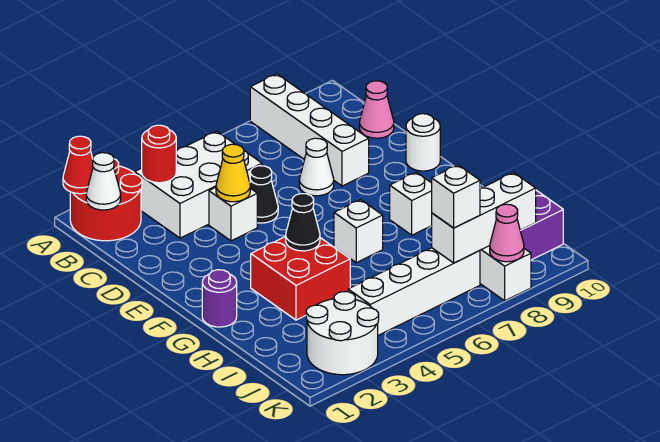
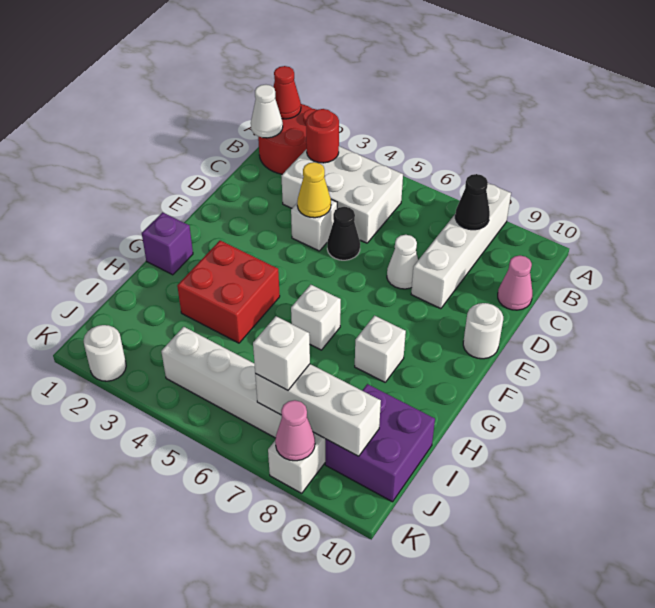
purple round brick G1 level 1 -> purple brick G1 level 1
black cone G4 level 2 -> black cone B8 level 2
white round brick J2:K3 level 1 -> white round brick K2 level 1

